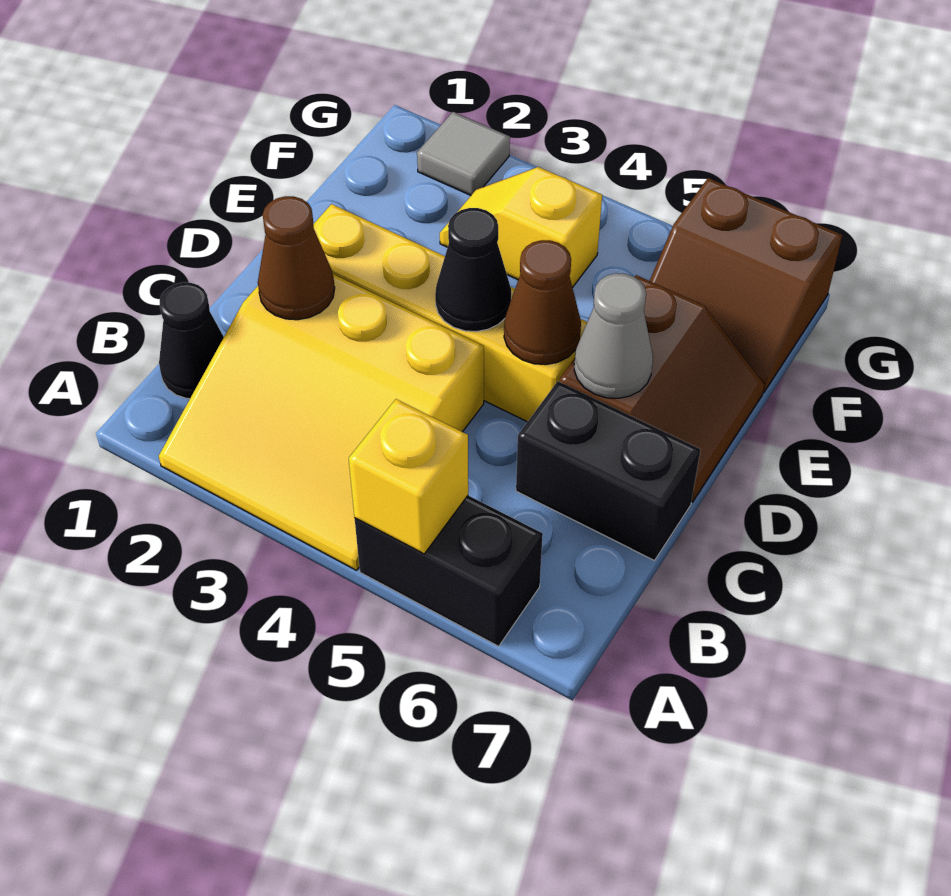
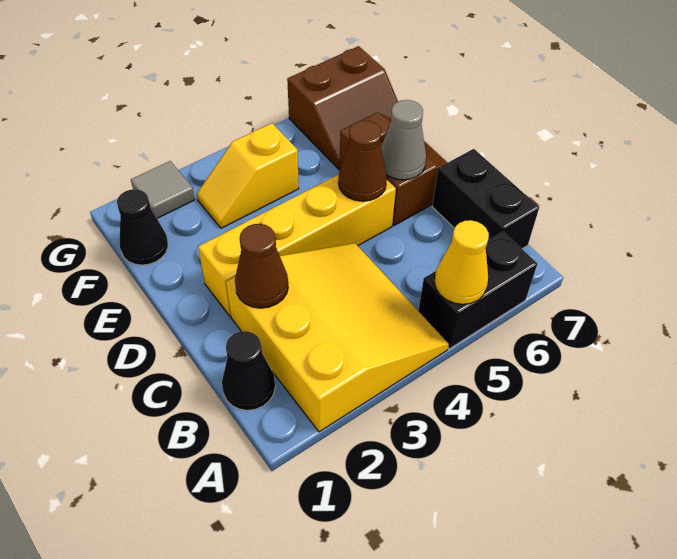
yellow slope A2:C4 level 1 top C -> yellow slope A2:C4 level 1 top 2
yellow brick A5 level 2 -> yellow cone A5 level 2
black brick C6:C7 level 1 -> black brick B7:C7 level 1
black cone D4 level 2 -> black cone F1 level 1

